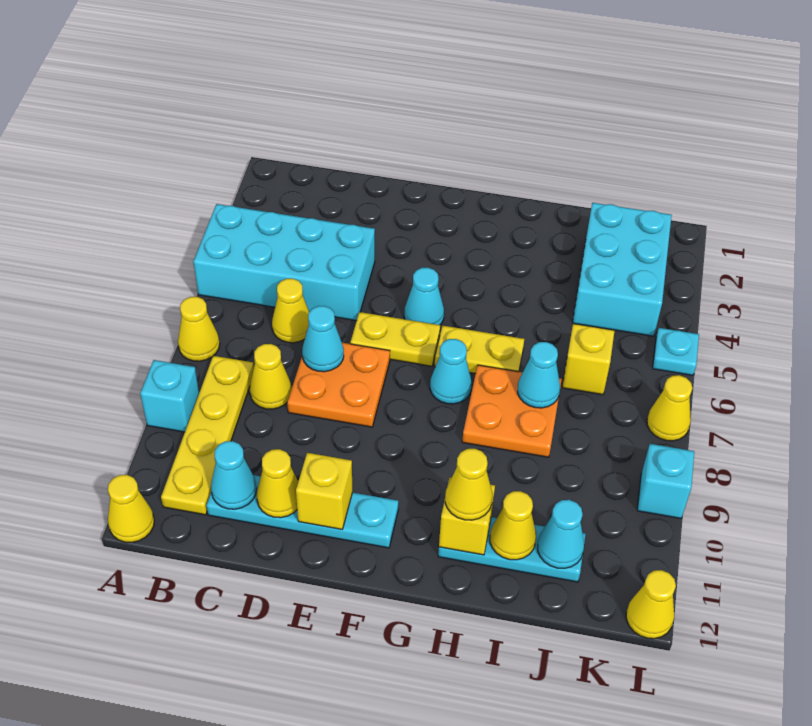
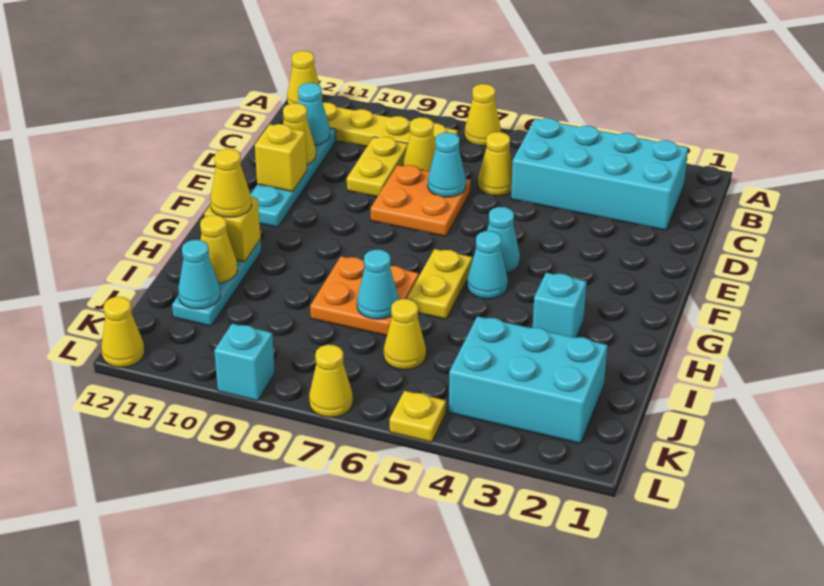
cyan brick A4:D5 level 1 -> cyan brick B2:C5 level 1
cyan brick A9 level 1 -> cyan brick H3 level 1
yellow plate E6:F6 level 1 -> yellow plate C9:D9 level 1
cyan cone G7 level 1 -> cyan cone G5 level 1
yellow brick J6 level 1 -> yellow cone J6 level 1
cyan plate L5 level 1 -> yellow plate L5 level 1

